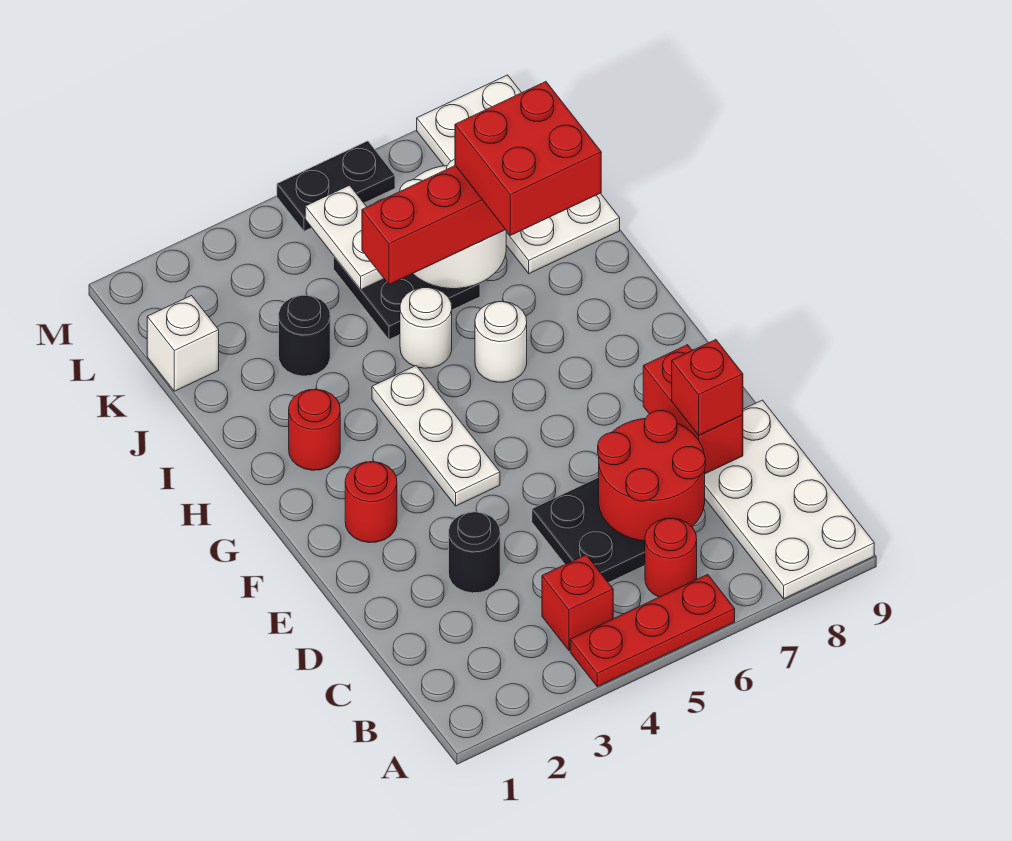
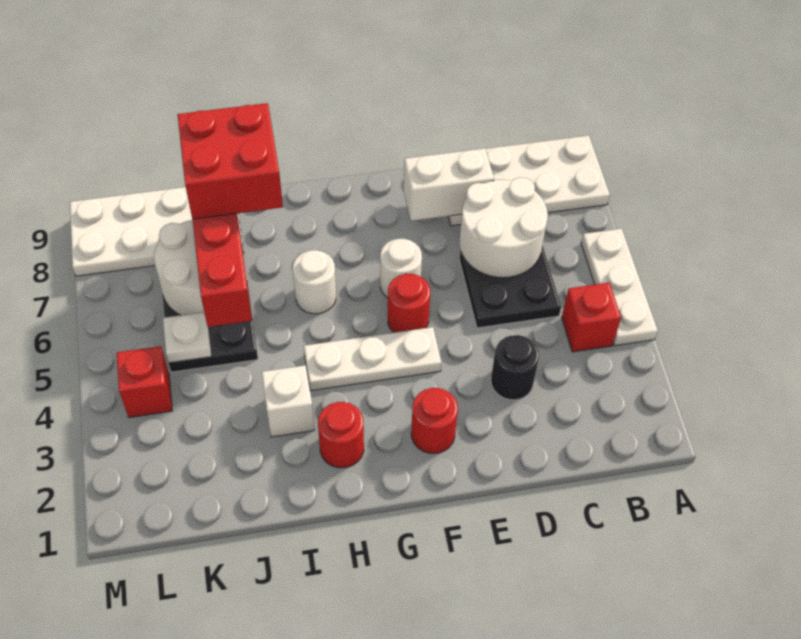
red plate A4:A6 level 1 -> white plate A4:A6 level 1
red round brick B6 level 1 -> red round brick F5 level 1
red round brick C6:D7 level 2 -> white round brick C6:D7 level 2
red brick D8:E8 level 2 -> white brick D8:E8 level 2
red brick D8 level 3 -> red brick L4 level 1
white round brick I5 level 1 -> white round brick F6 level 1
black round brick J3 level 1 -> none
white brick K1 level 1 -> white brick I3 level 1
white plate K5:L5 level 2 -> white plate K5 level 2
black plate M5:M6 level 1 -> none

